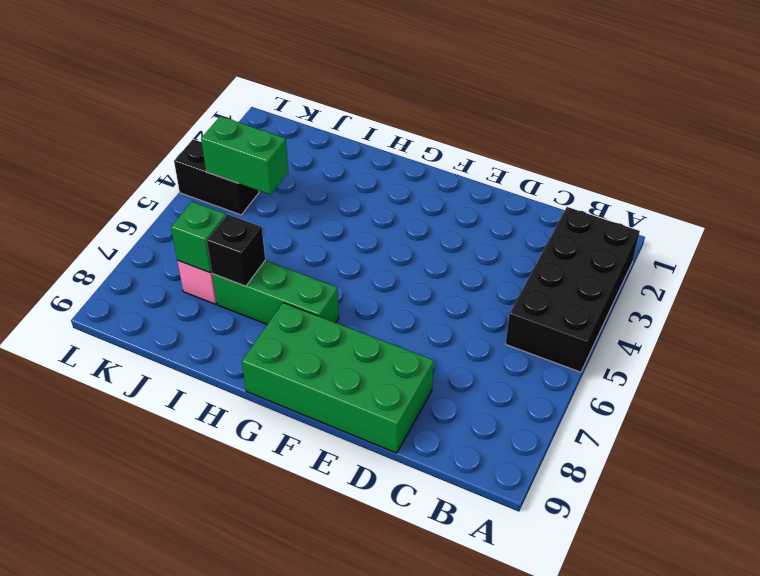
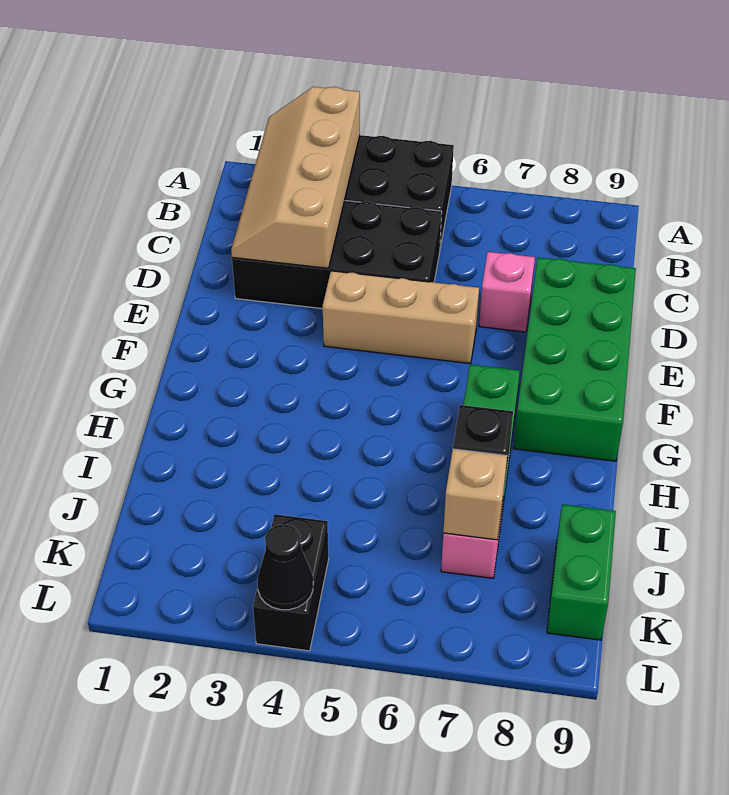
none -> tan slope A2:D3 level 2 top 3
none -> black brick C2:D5 level 1
none -> pink brick D7 level 1
none -> tan brick E4:E6 level 1
green brick J4:K4 level 2 -> green brick J9:K9 level 1
green brick J7 level 2 -> tan brick J7 level 2
none -> black cone L4 level 2

